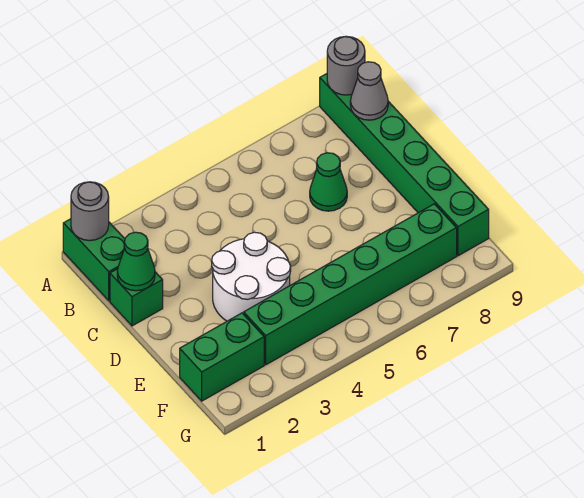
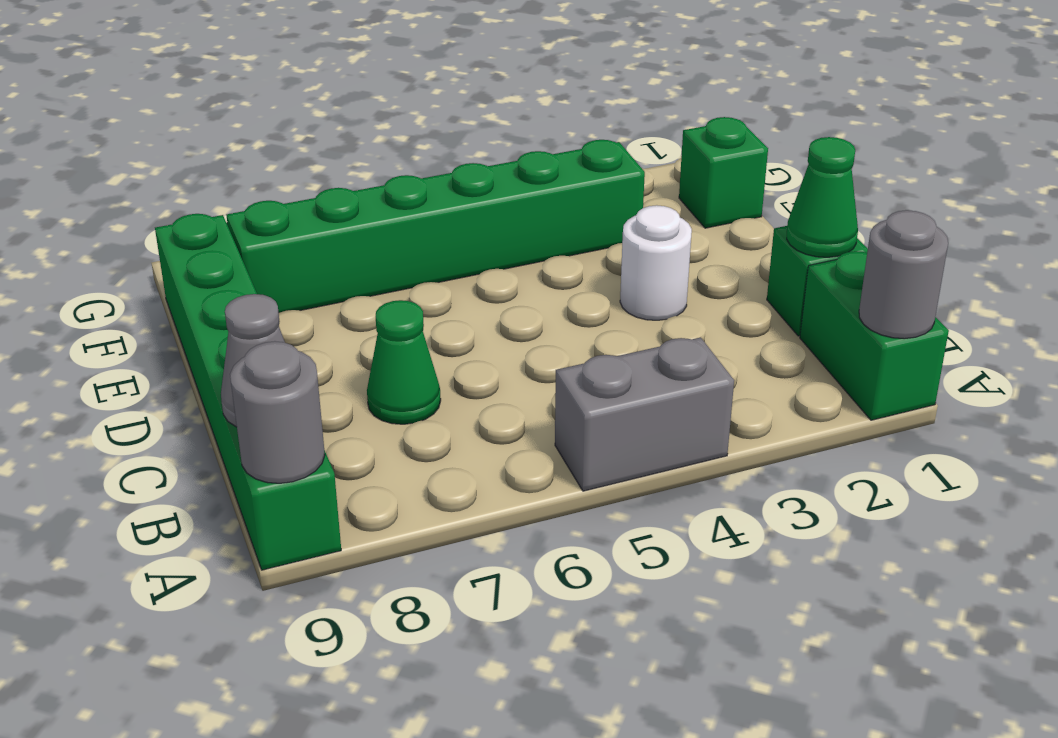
none -> grey brick A4:A5 level 1
white round brick D3:E4 level 1 -> white round brick D3 level 1
green brick F1:F2 level 1 -> green brick F1 level 1

